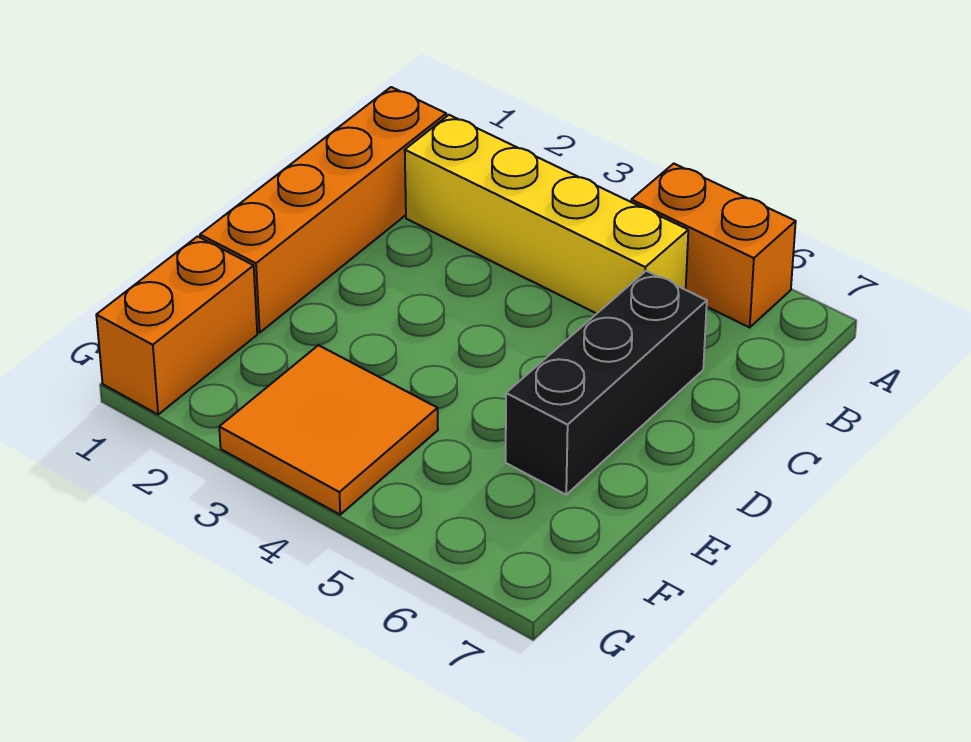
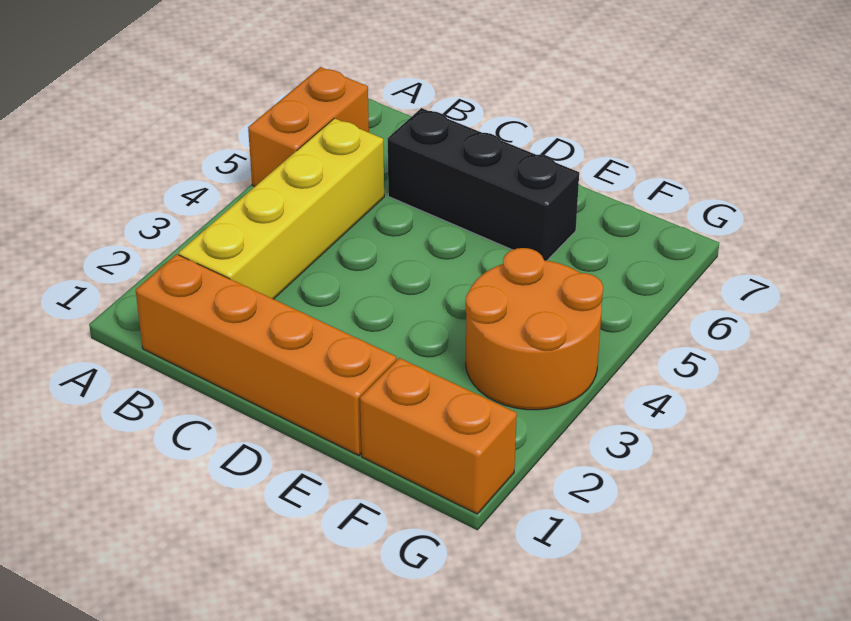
orange tile F3:G4 level 1 -> orange round brick F3:G4 level 1

